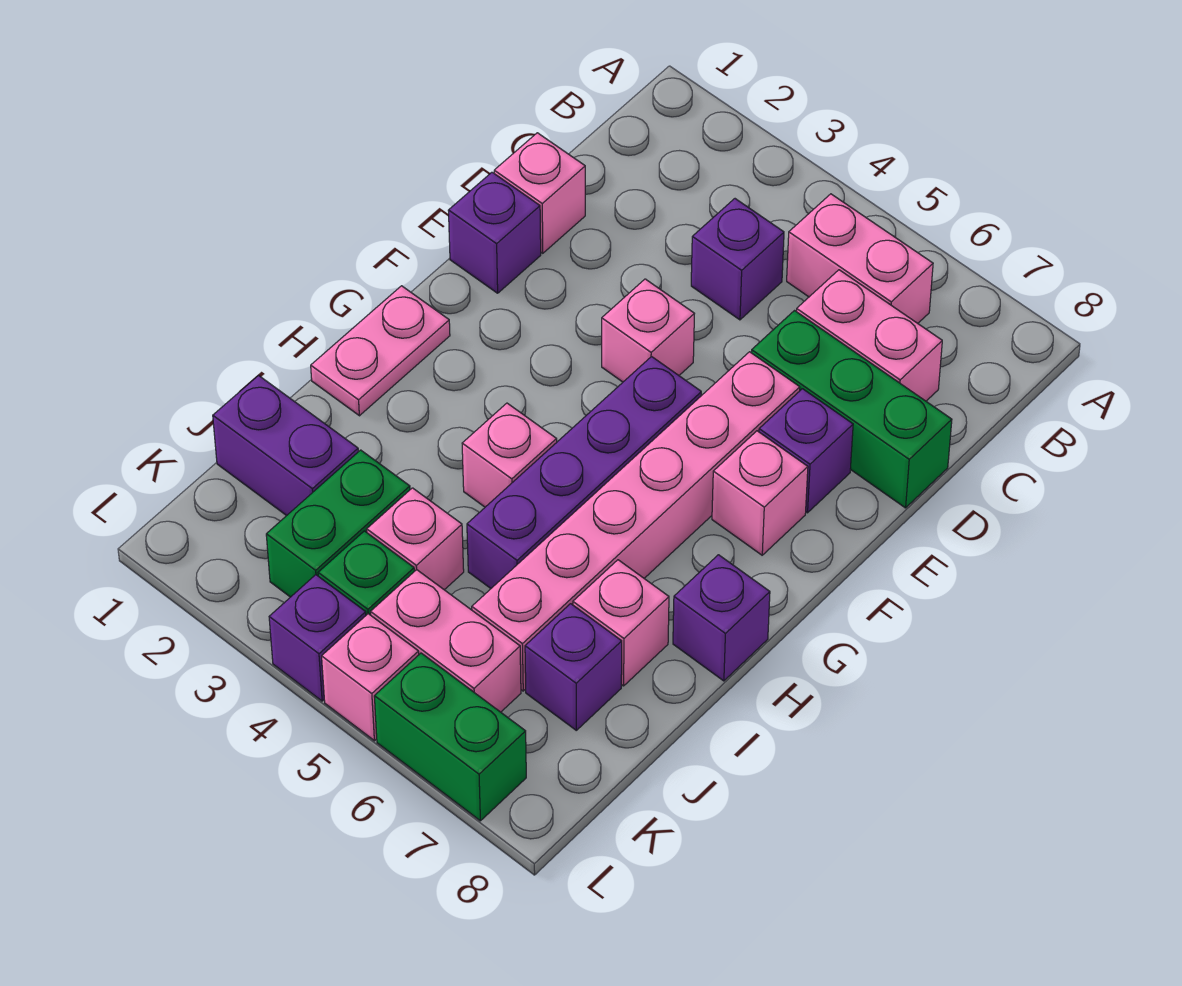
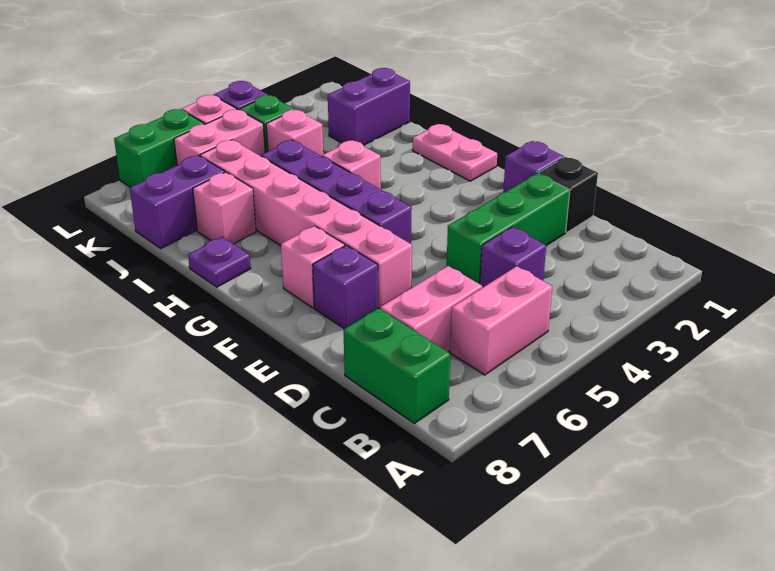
pink brick D1 level 1 -> black brick D1 level 1
green brick D6:D8 level 1 -> green brick D2:D4 level 1
pink brick E4 level 1 -> none
purple brick H8 level 1 -> purple plate H8 level 1
green brick J3:K3 level 1 -> green brick B8:C8 level 1
purple brick J7 level 1 -> purple brick J7:J8 level 1

